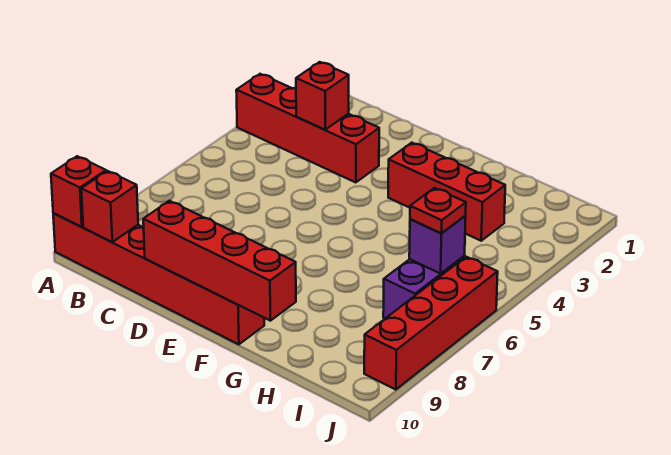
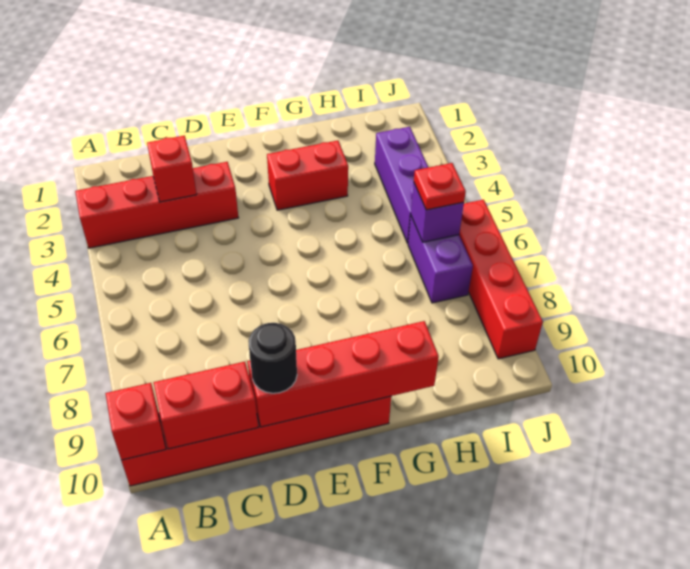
red brick B10 level 2 -> red brick B10:C10 level 2
none -> black round brick D10 level 3
red brick F3:H3 level 1 -> red brick F3:G3 level 1
none -> purple brick I3:I5 level 1

